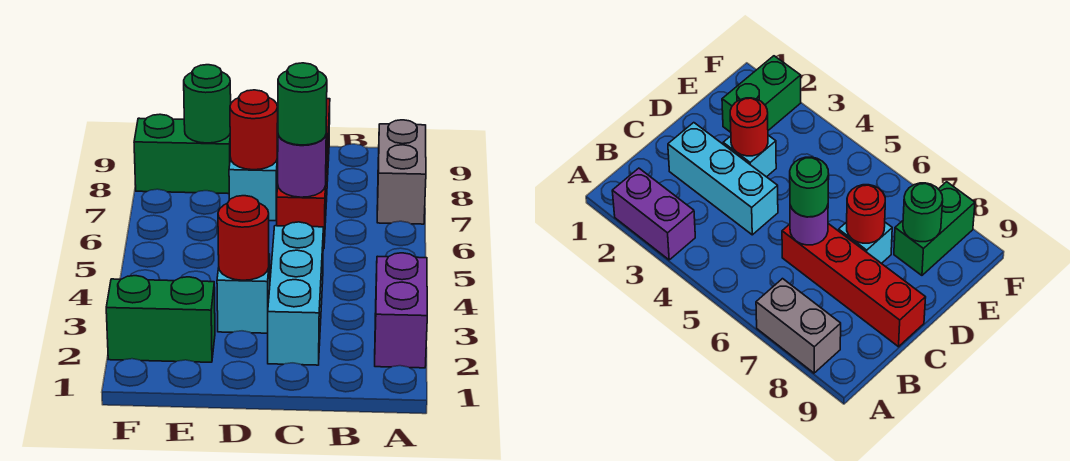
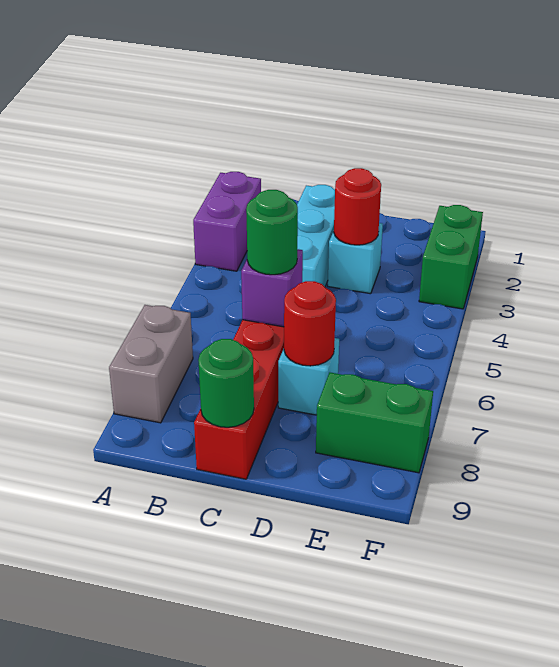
purple round brick C6 level 2 -> purple brick C6 level 2
green brick E2:F2 level 1 -> green brick F2:F3 level 1
green round brick E8 level 2 -> green round brick C9 level 2

